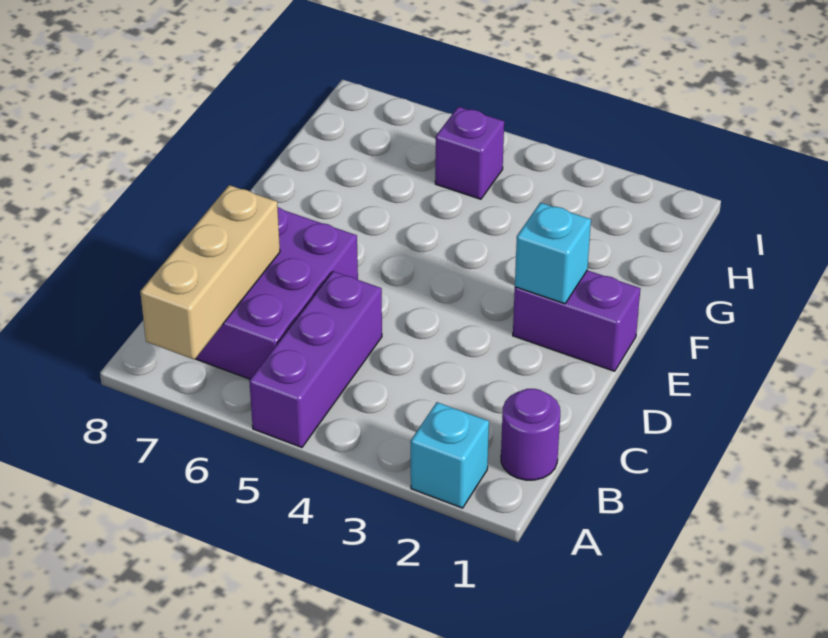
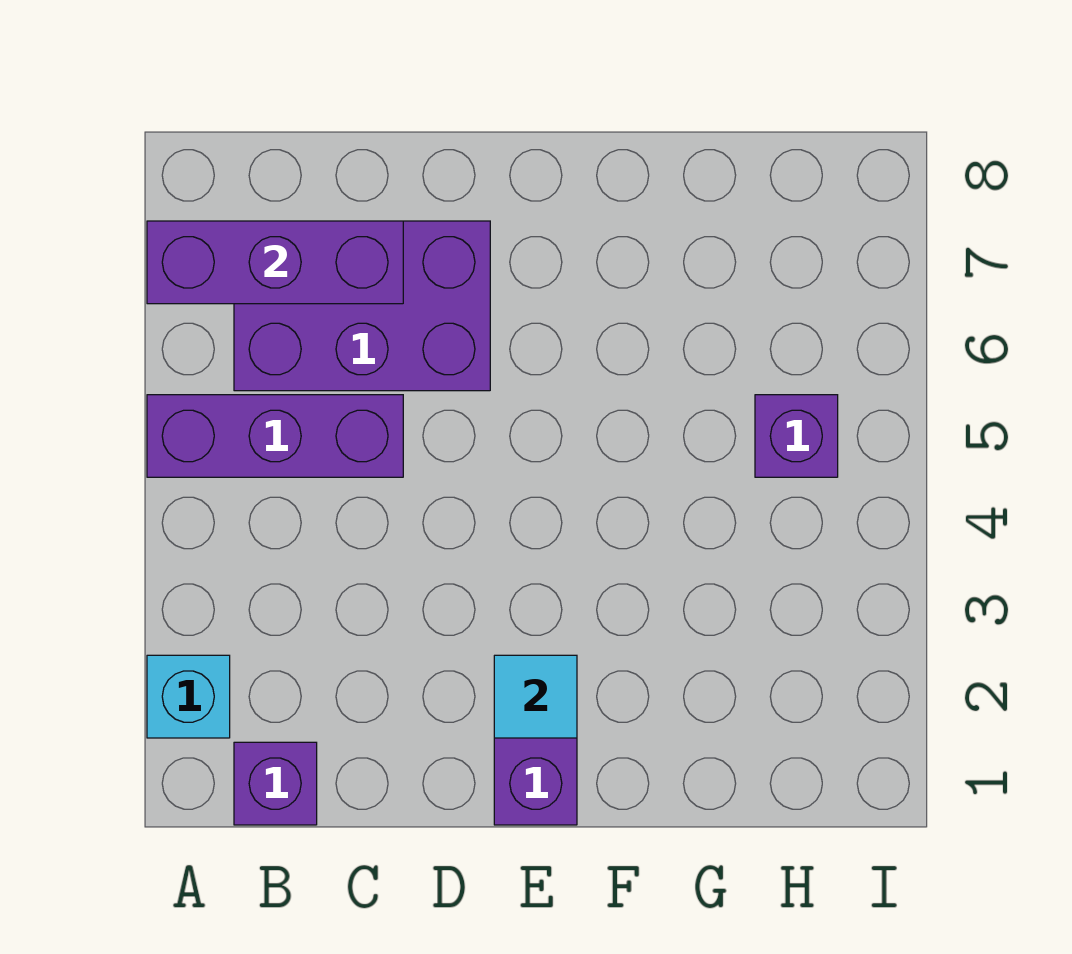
tan brick A7:C7 level 2 -> purple brick A7:C7 level 2
purple round brick B1 level 1 -> purple brick B1 level 1
cyan brick E2 level 2 -> cyan tile E2 level 2

